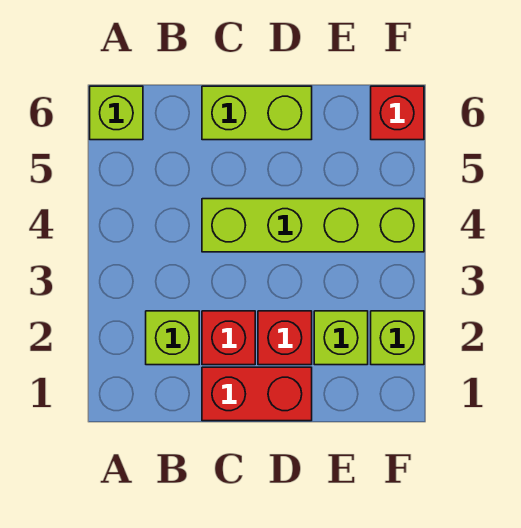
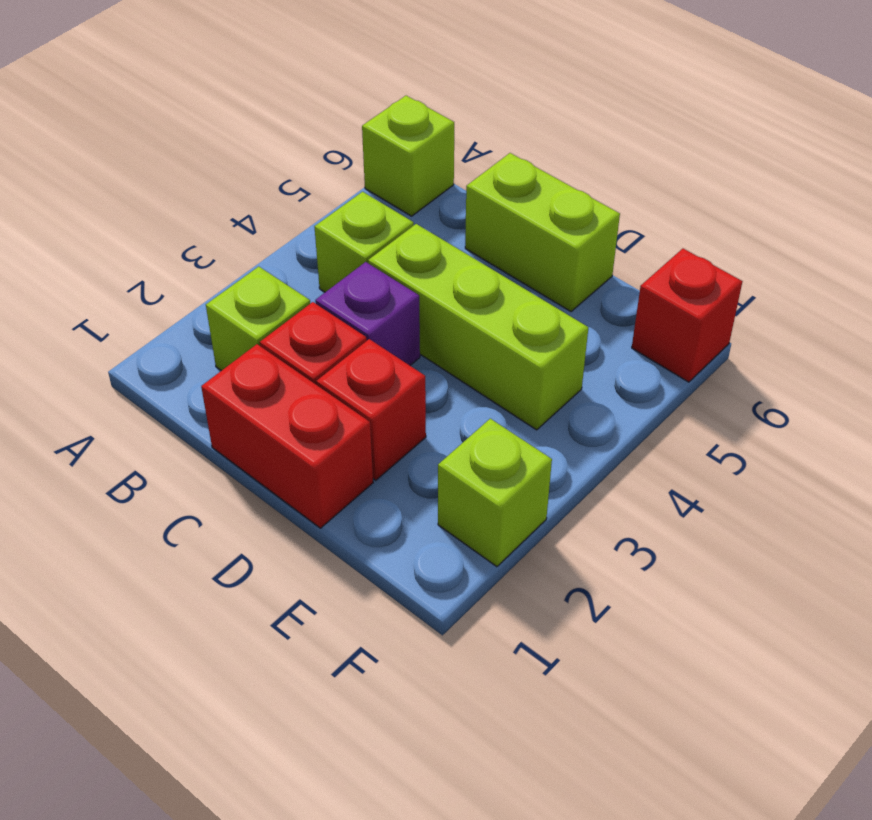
none -> purple brick C3 level 1
lime brick C4:F4 level 1 -> lime brick C4:E4 level 1
lime brick E2 level 1 -> lime brick B4 level 1

